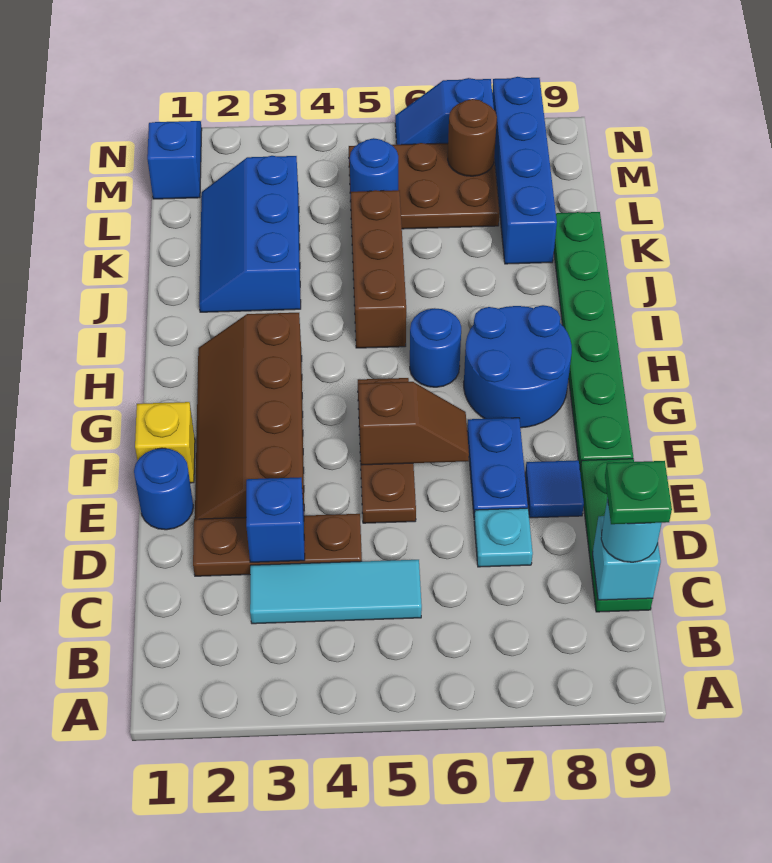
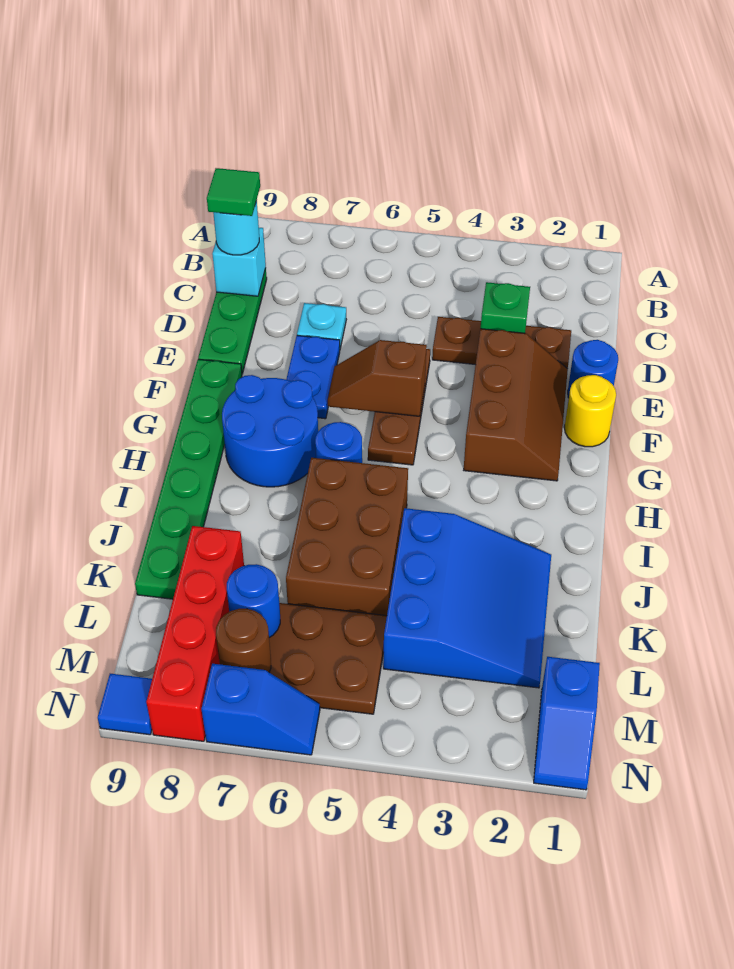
cyan tile C3:C5 level 1 -> none
green plate C9 level 4 -> green tile C9 level 4
blue brick D3 level 2 -> green brick D3 level 2
brown slope E2:H3 level 1 top 3 -> brown slope E2:G3 level 1 top 3
blue tile E8 level 1 -> blue tile N9 level 1
yellow brick F1 level 1 -> yellow round brick F1 level 1
brown brick I5:K5 level 1 -> brown brick I5:K6 level 1
blue slope J2:L3 level 1 top 3 -> blue slope J2:L4 level 1 top 4
blue brick K8:N8 level 1 -> red brick K8:N8 level 1
blue round brick L5 level 2 -> blue round brick L7 level 2

